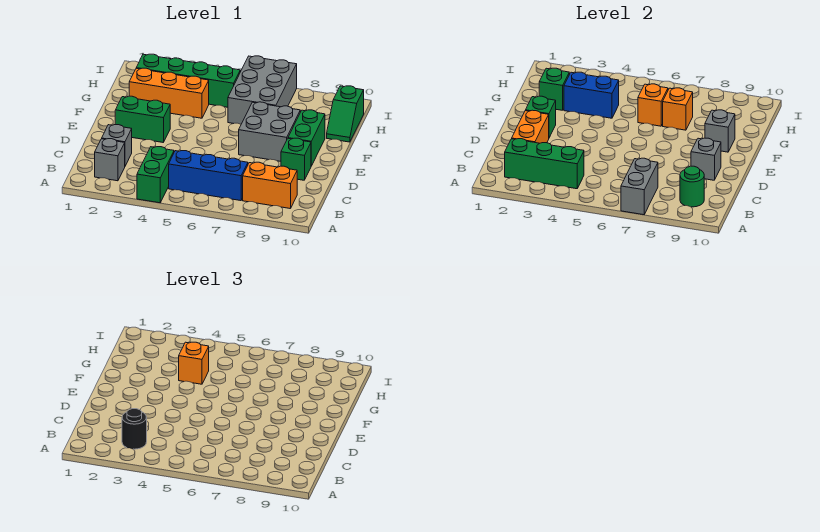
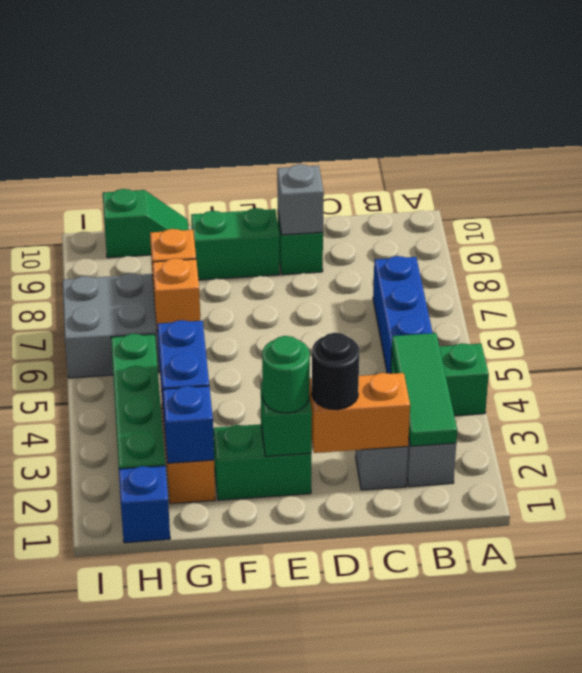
grey brick A7:B7 level 2 -> none
green brick B2:B4 level 2 -> green tile B2:B4 level 2
black round brick B3 level 3 -> black round brick D2 level 3
orange brick B8:B9 level 1 -> none
green round brick B9 level 2 -> green round brick E2 level 3
green brick E2:E3 level 1 -> green brick E2:F2 level 1
grey brick E7:F8 level 1 -> none
grey brick F9 level 2 -> none
green brick G2 level 2 -> blue brick G2 level 2
orange brick G4 level 3 -> none
none -> blue brick H1 level 1

